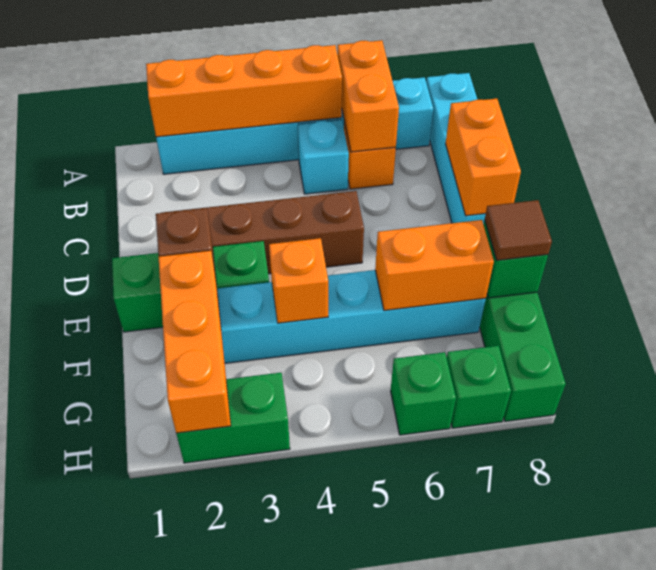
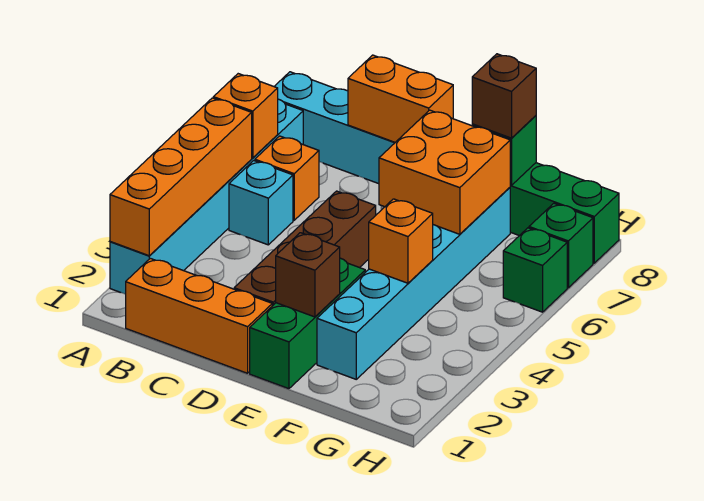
orange brick A6:B6 level 2 -> orange brick A6 level 2
orange brick F2:H2 level 2 -> orange brick B1:D1 level 1
orange brick F6:F7 level 2 -> orange brick E6:F7 level 2
brown tile F8 level 3 -> brown brick F8 level 3
green brick H2:H3 level 1 -> none

